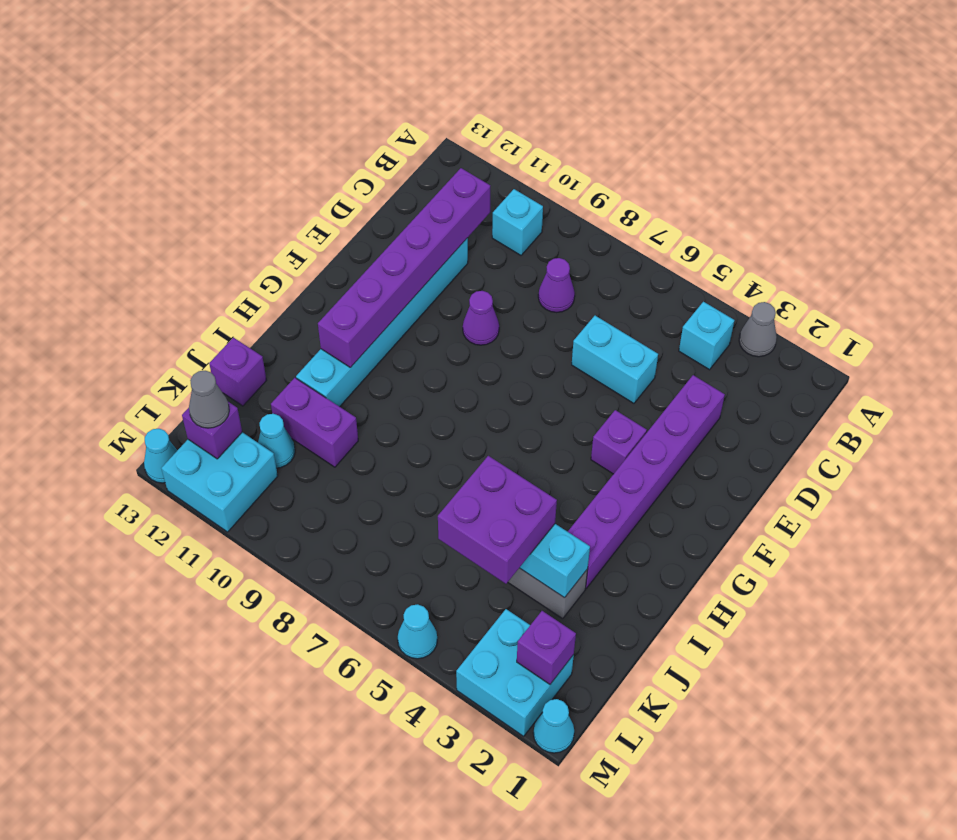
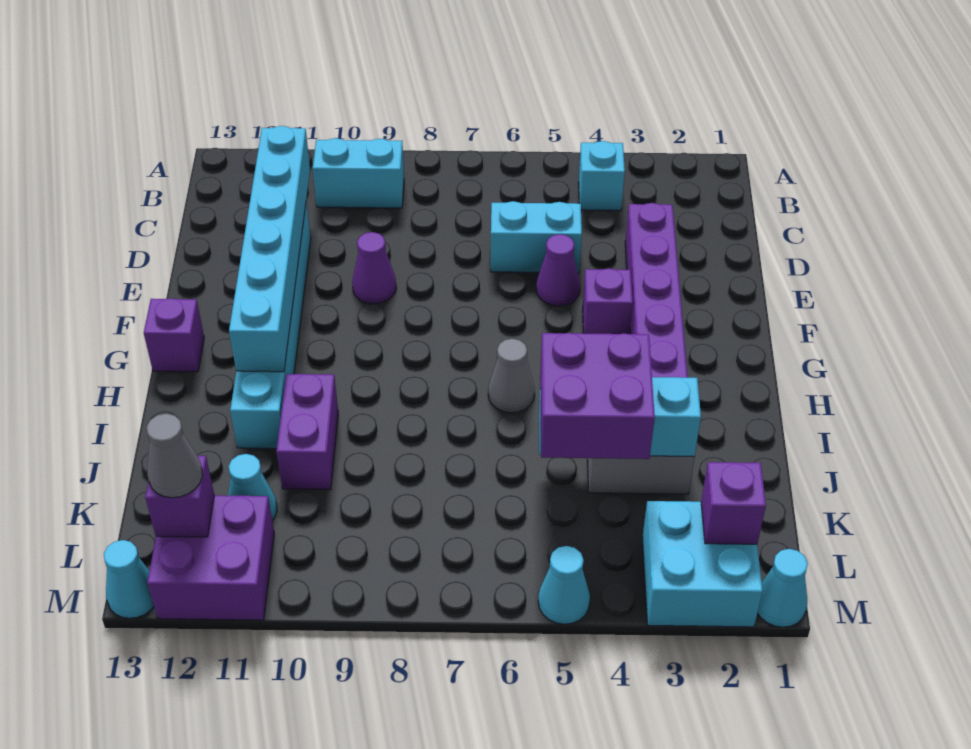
grey cone A3 level 1 -> grey cone H6 level 1
cyan brick B10 level 1 -> cyan brick B9:B10 level 1
purple cone C8 level 1 -> purple cone E5 level 1
purple brick C11:H11 level 2 -> cyan brick C11:H11 level 2
purple brick J10:J11 level 1 -> purple brick I10:J10 level 1
purple brick J13 level 1 -> purple brick G13 level 1
cyan brick L11:M12 level 1 -> purple brick L11:M12 level 1

